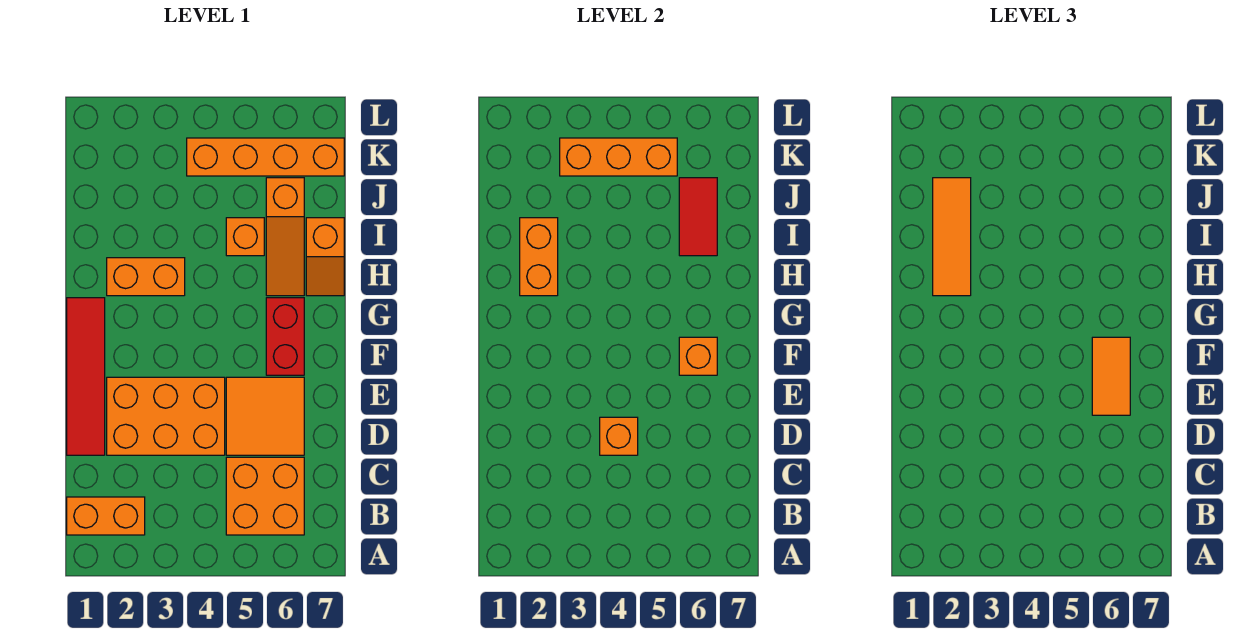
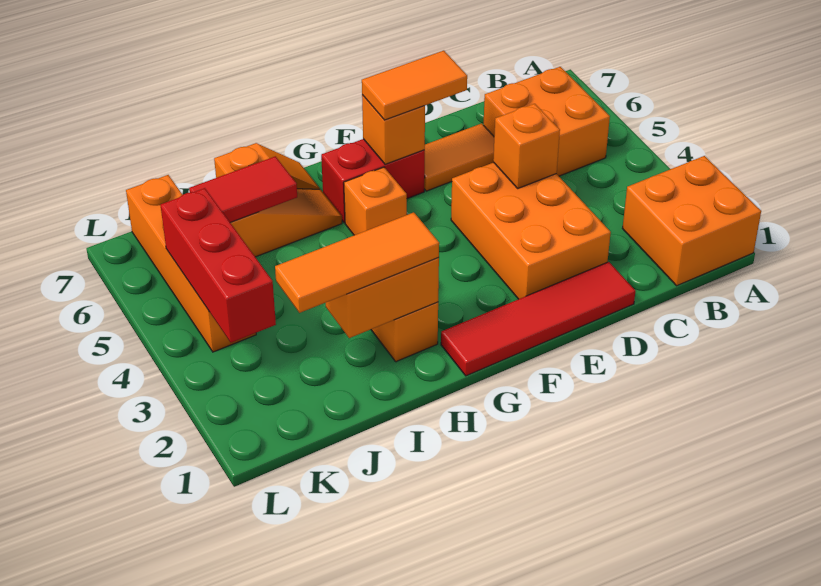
orange brick B1:B2 level 1 -> orange brick A1:B2 level 1
orange tile D5:E6 level 1 -> orange tile D6:E6 level 1
orange brick I5 level 1 -> orange brick G5 level 1
orange brick K3:K5 level 2 -> red brick K3:K5 level 2

